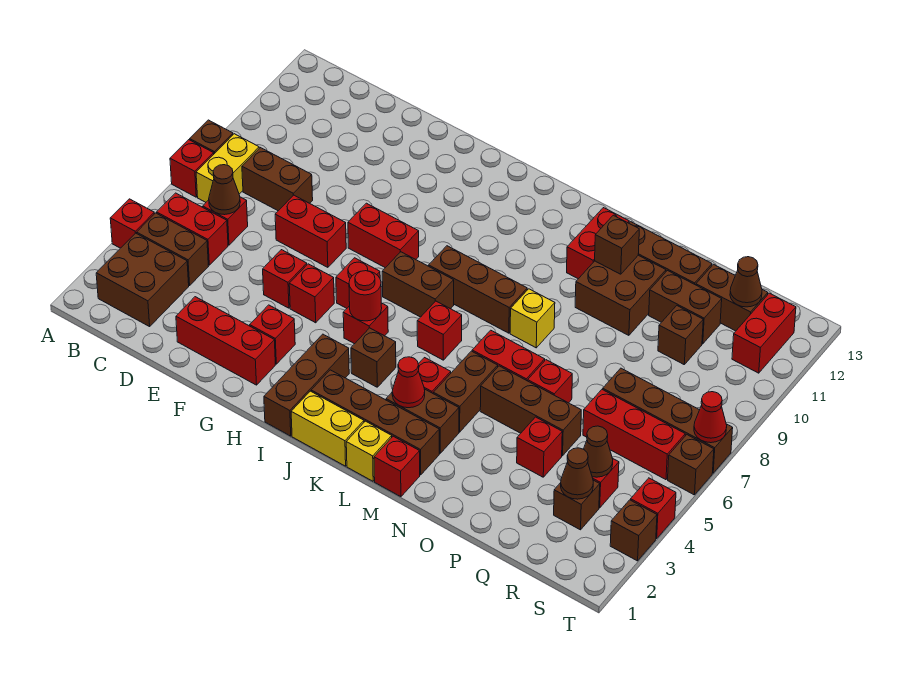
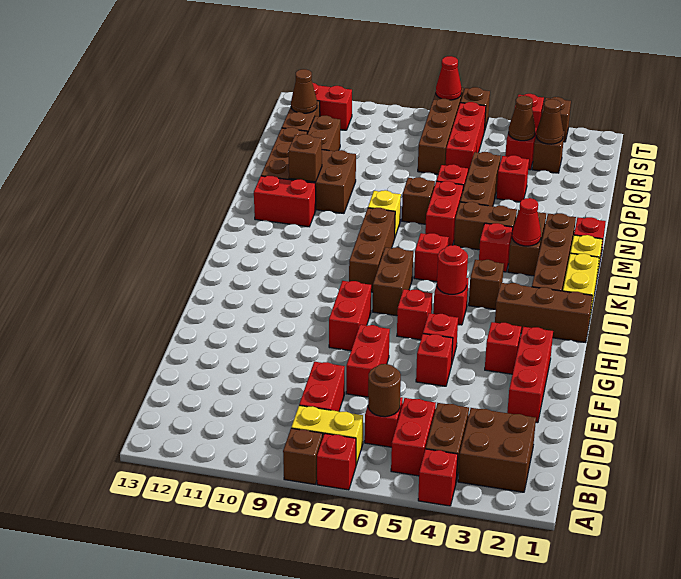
brown cone C6 level 2 -> brown round brick C6 level 2
brown brick C8:D8 level 1 -> red brick C8:D8 level 1
brown brick Q10 level 1 -> brown brick N7 level 1

